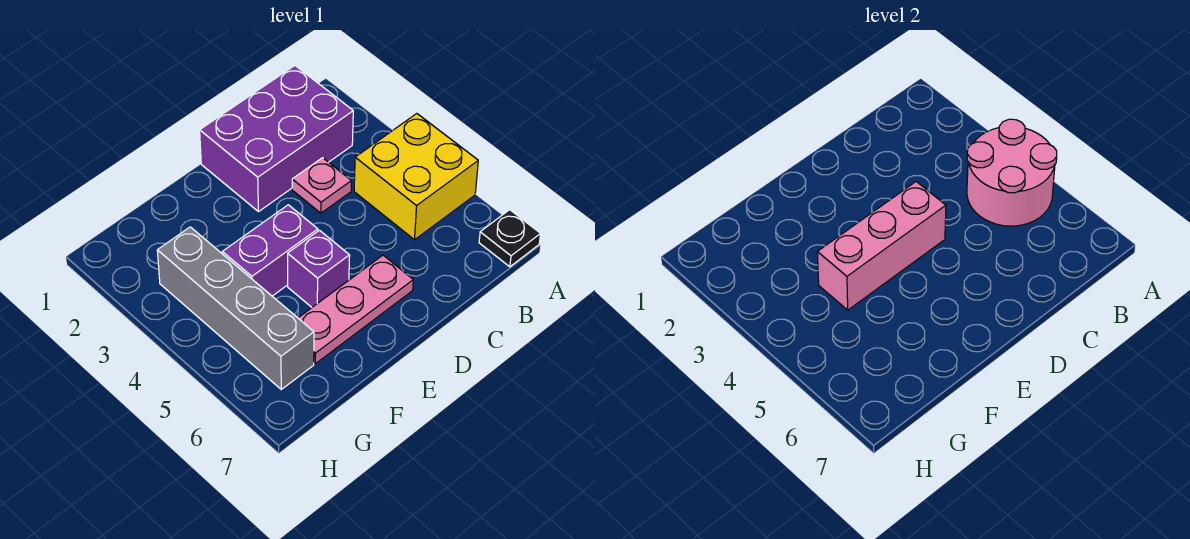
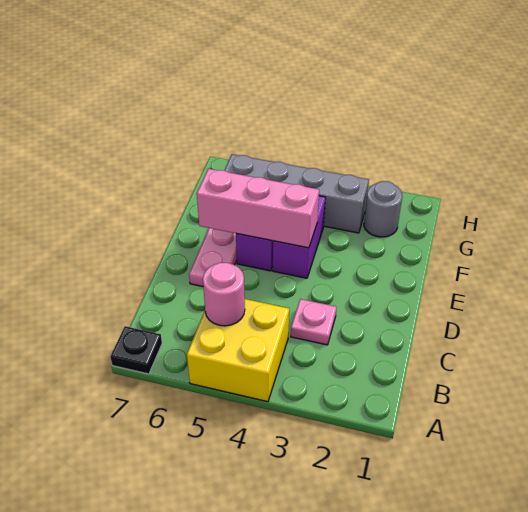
pink round brick A4:B5 level 2 -> pink round brick B5 level 2
purple brick B1:D2 level 1 -> none
pink brick D4:F4 level 2 -> pink brick E4:E6 level 2
none -> grey round brick G2 level 1

